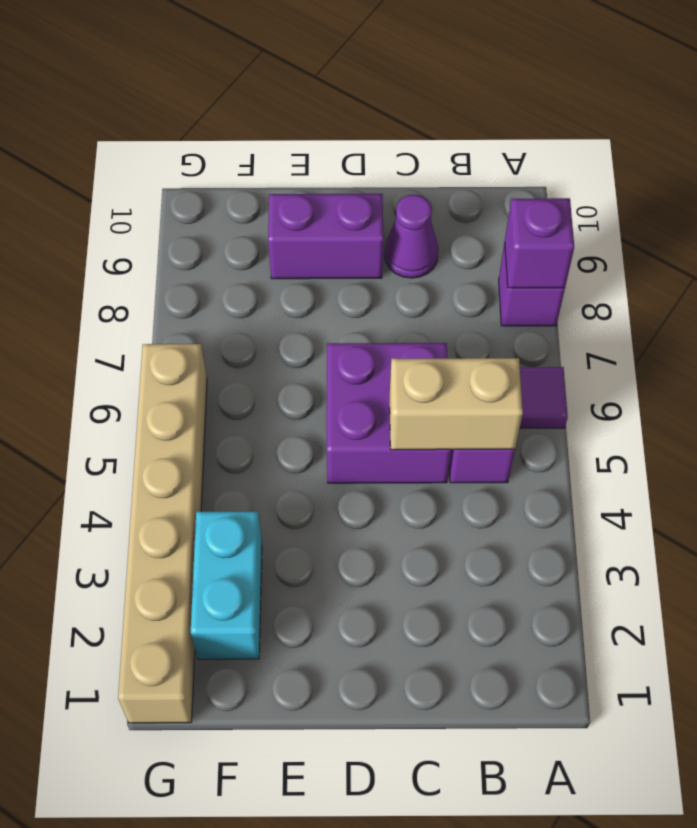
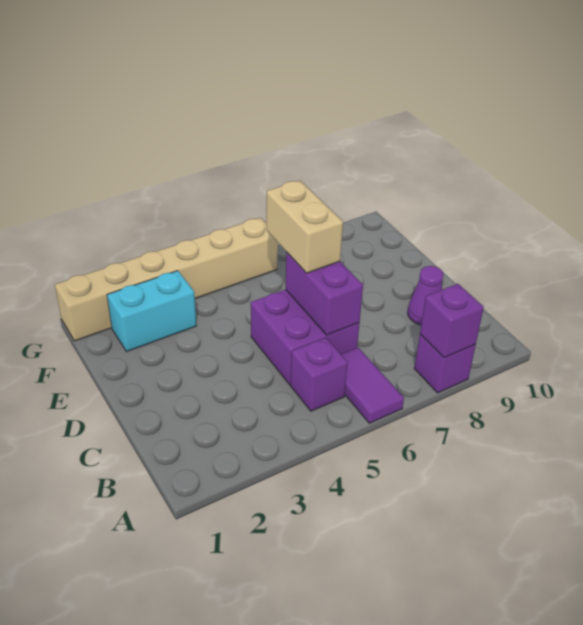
tan brick B5:C5 level 2 -> tan brick D6:E6 level 3
purple brick D9:E9 level 1 -> purple brick C6:D6 level 2

